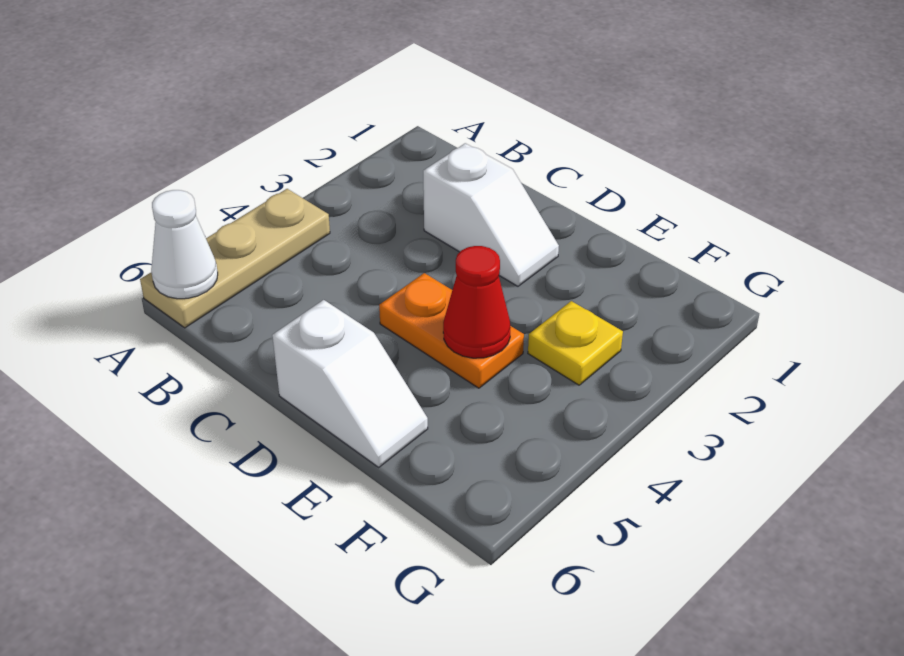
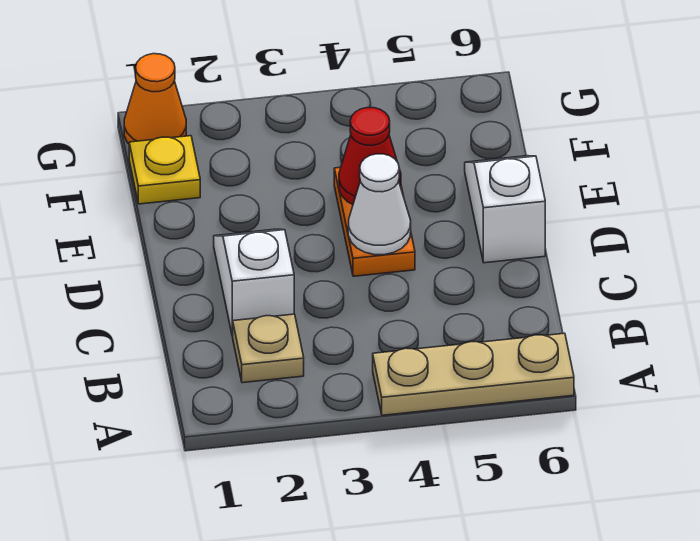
white cone A6 level 2 -> white cone D4 level 2
none -> tan plate B2 level 1
yellow plate F3 level 1 -> yellow plate F1 level 1
none -> orange cone G1 level 1

